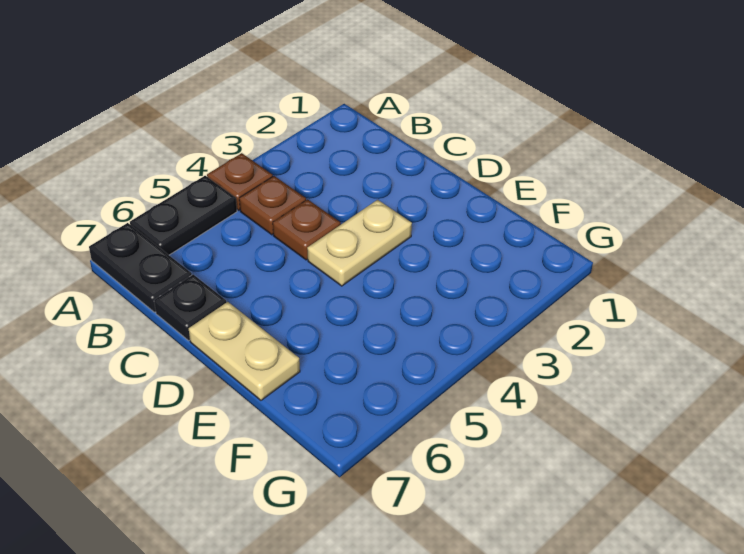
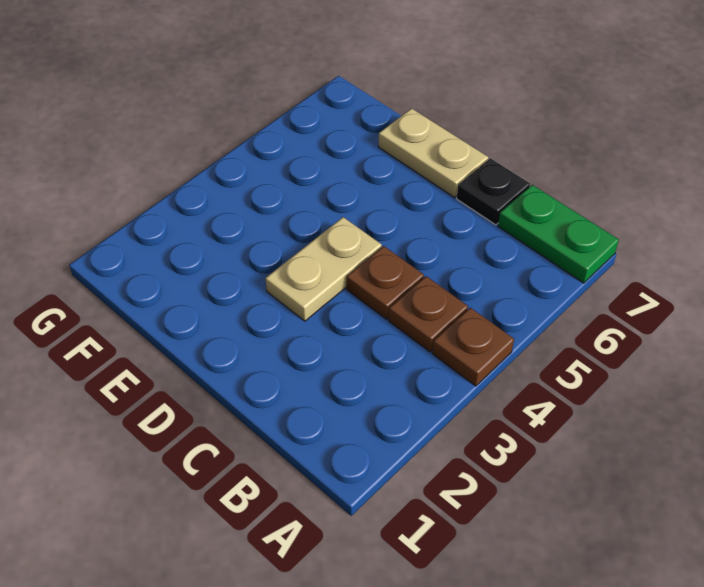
black plate A5:A6 level 1 -> none
black plate A7:B7 level 1 -> green plate A7:B7 level 1

